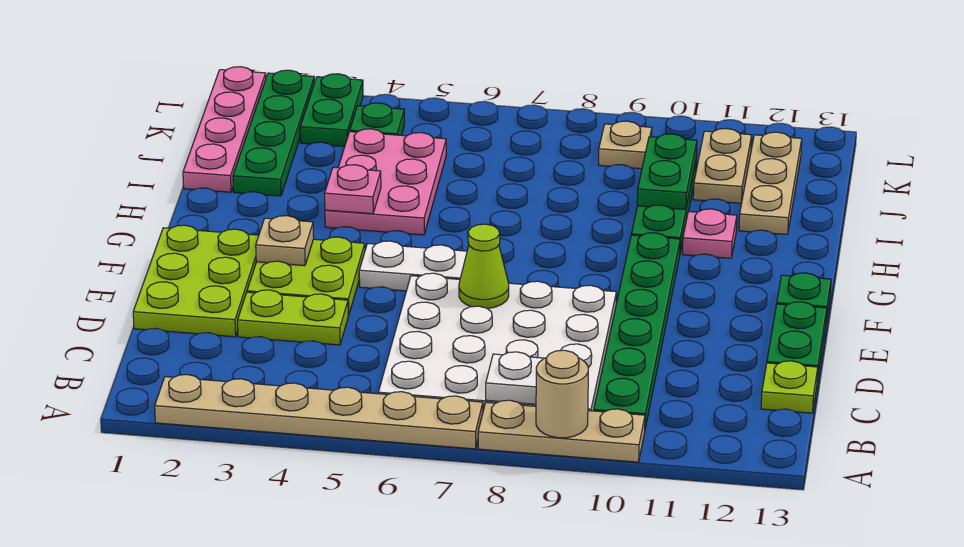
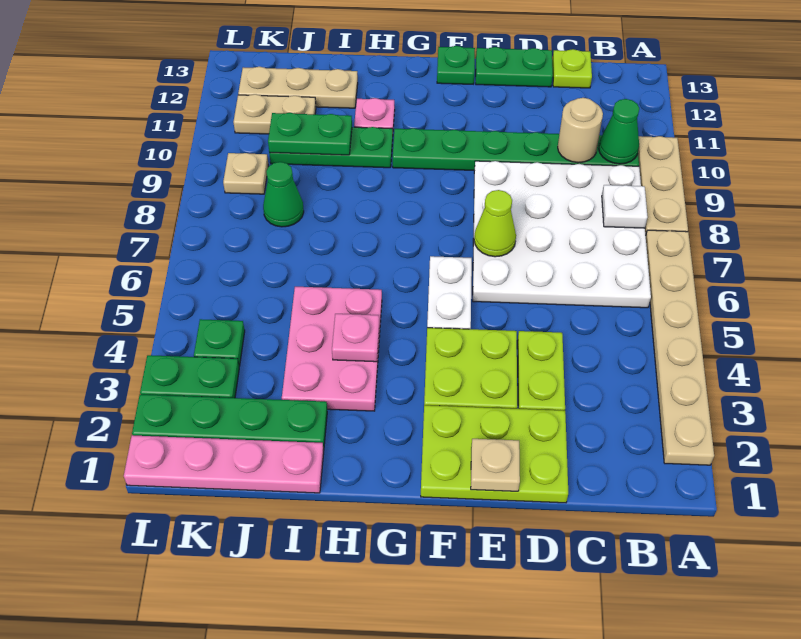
tan round brick A9 level 2 -> tan round brick C10 level 2
none -> green cone B10 level 2
tan plate F3 level 2 -> tan plate E1 level 2
pink plate H4:J5 level 1 -> pink plate H3:I5 level 1
none -> green cone J8 level 1

